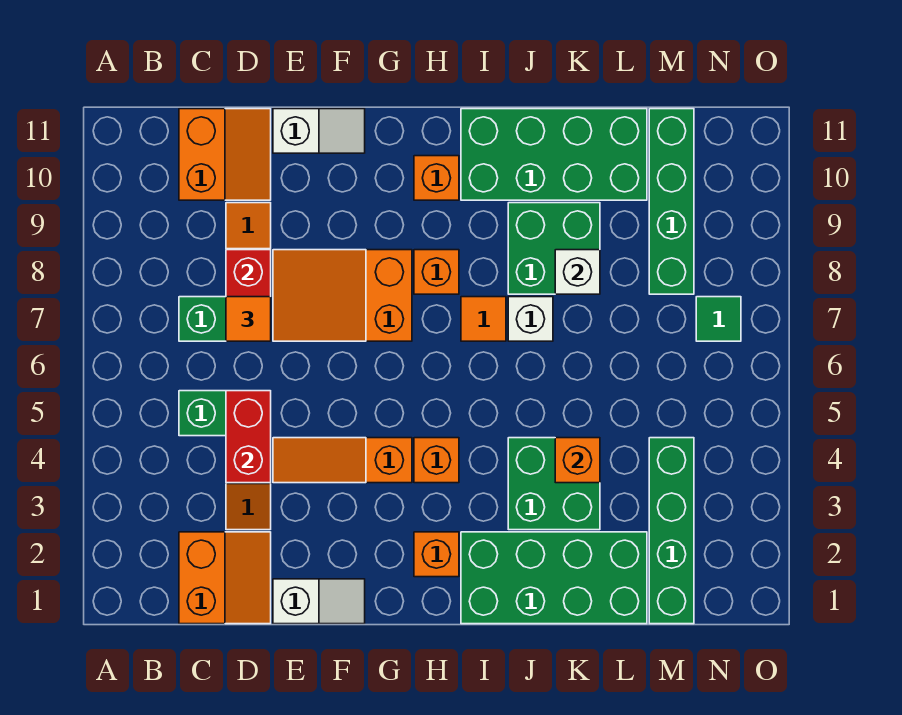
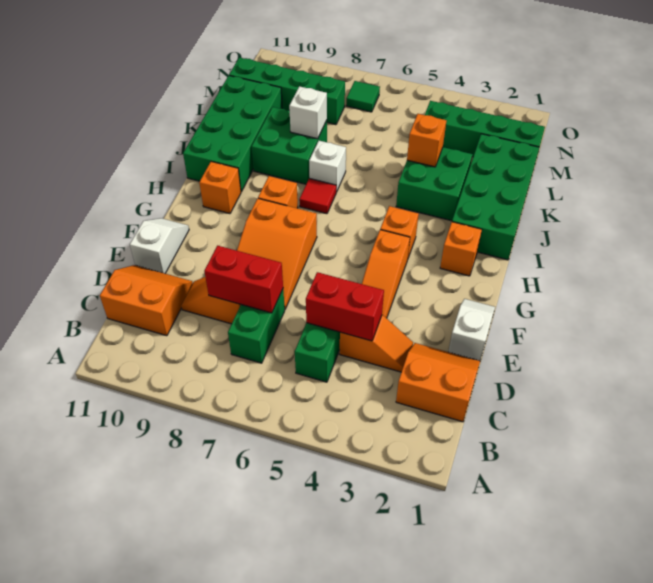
orange tile D7 level 3 -> none
orange tile I7 level 1 -> red tile I7 level 1

